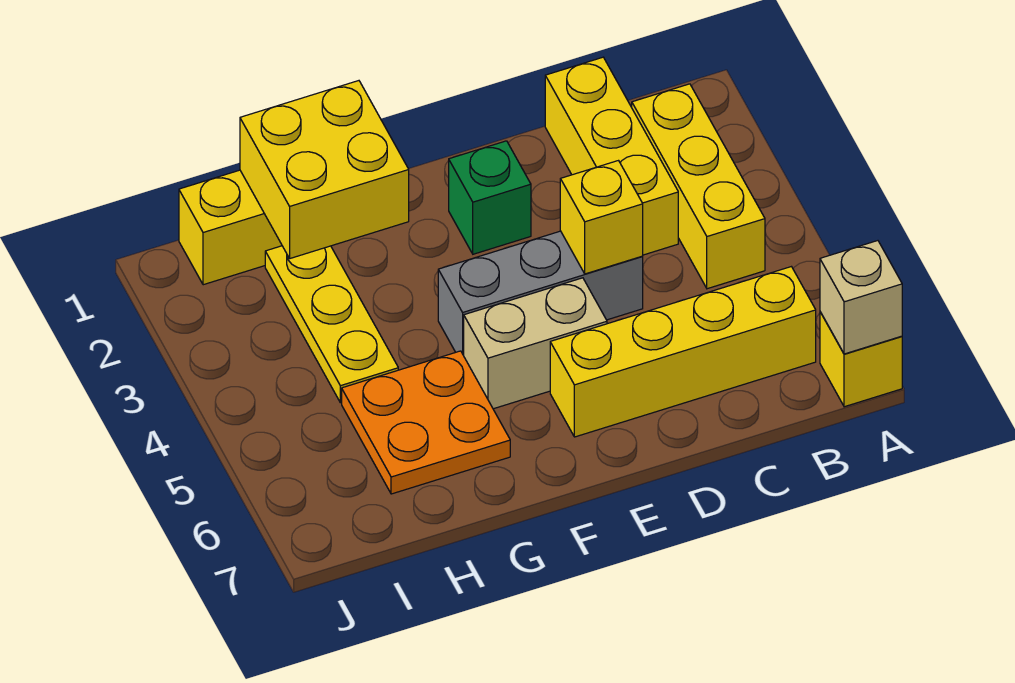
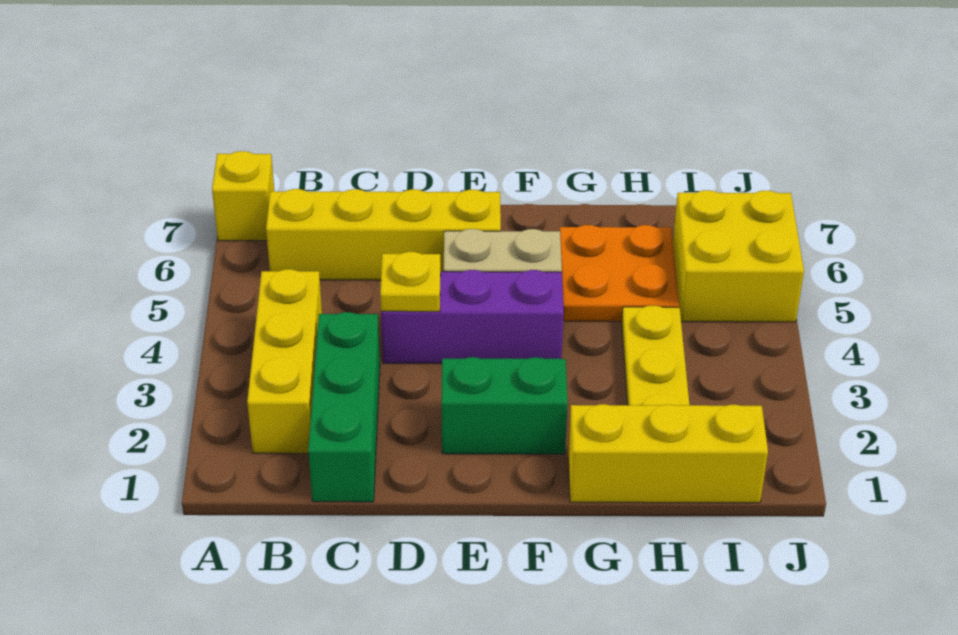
tan brick A7 level 2 -> none
yellow brick C1:C3 level 1 -> green brick C1:C3 level 1
grey brick D4:F4 level 1 -> purple brick D4:F4 level 1
yellow brick D4 level 2 -> yellow plate D4 level 2
green brick E2 level 1 -> green brick E2:F2 level 1
yellow brick G1:H2 level 2 -> yellow brick I5:J6 level 1

